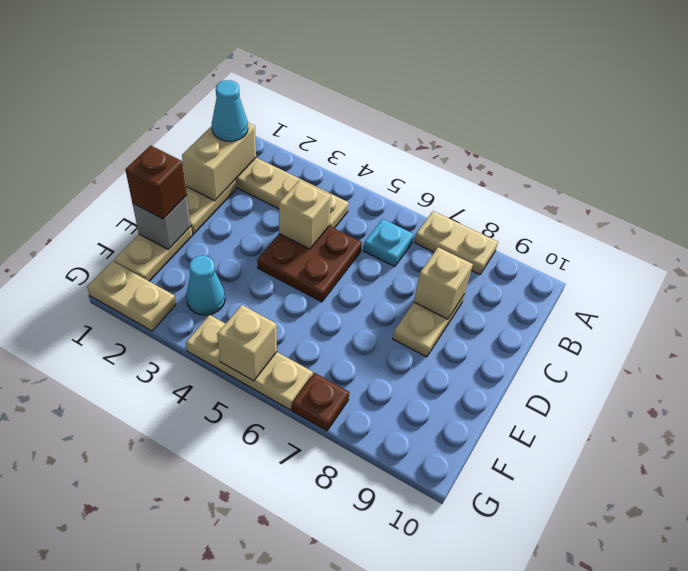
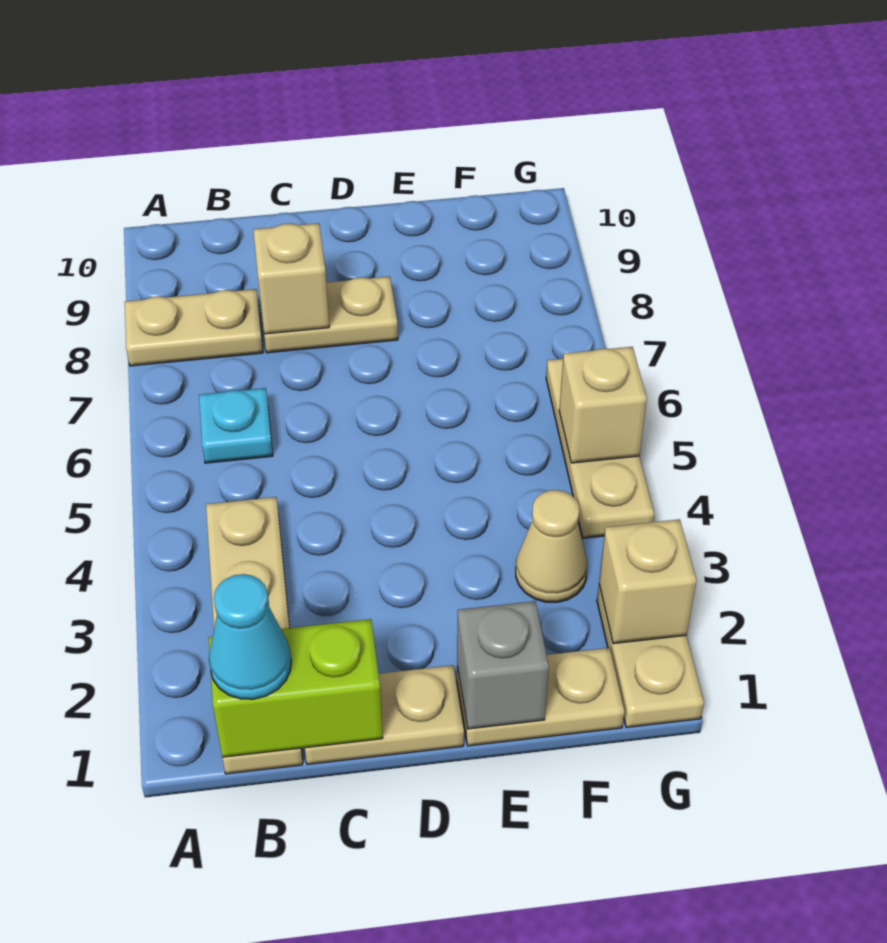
tan plate A7:A8 level 1 -> tan plate A8:B8 level 1
tan brick B1:C1 level 2 -> lime brick B1:C1 level 2
brown plate C4:D5 level 1 -> none
tan brick C4 level 2 -> tan brick G2 level 2
brown brick E1 level 3 -> none
cyan cone F3 level 1 -> tan cone F3 level 1
brown plate G7 level 1 -> none

